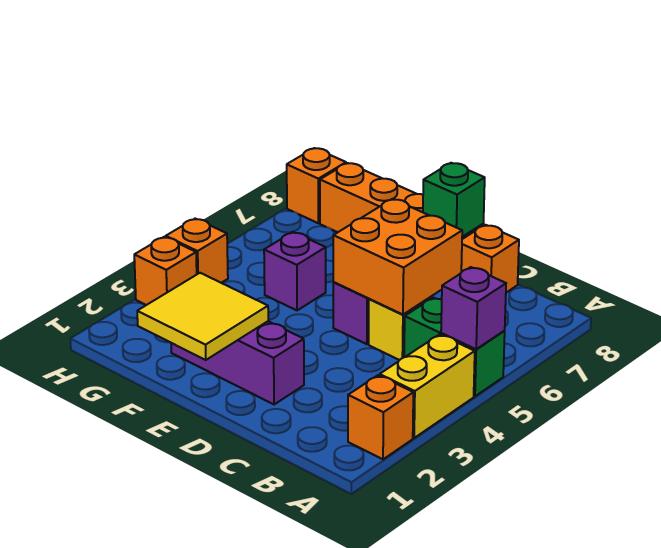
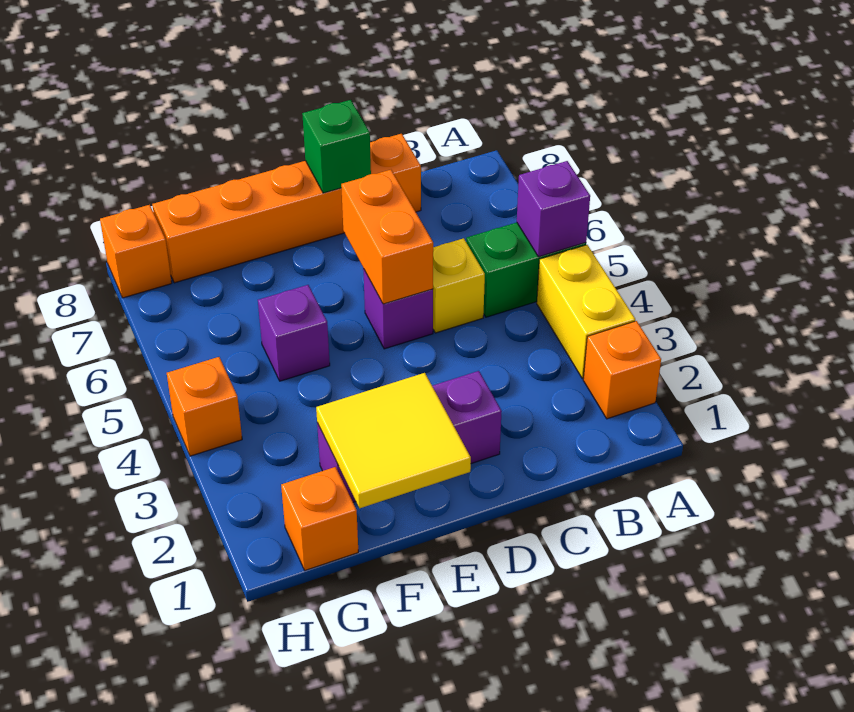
orange brick C5:D6 level 2 -> orange brick D5:D6 level 2
orange brick H3 level 1 -> orange brick G1 level 1

